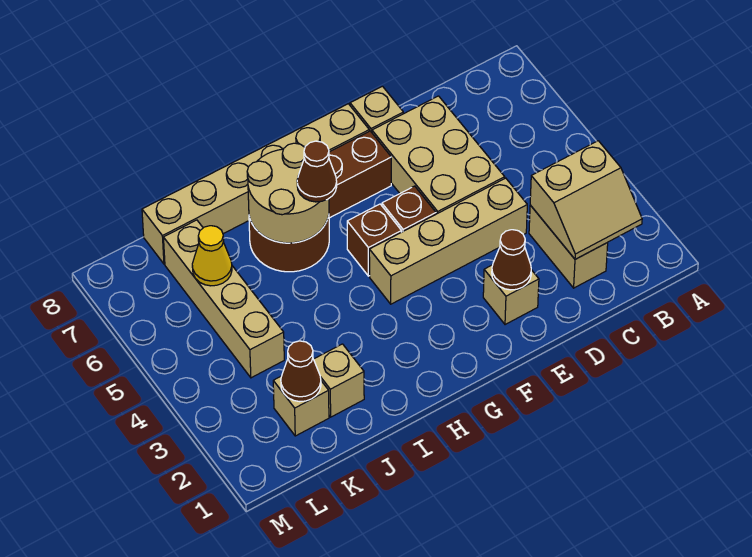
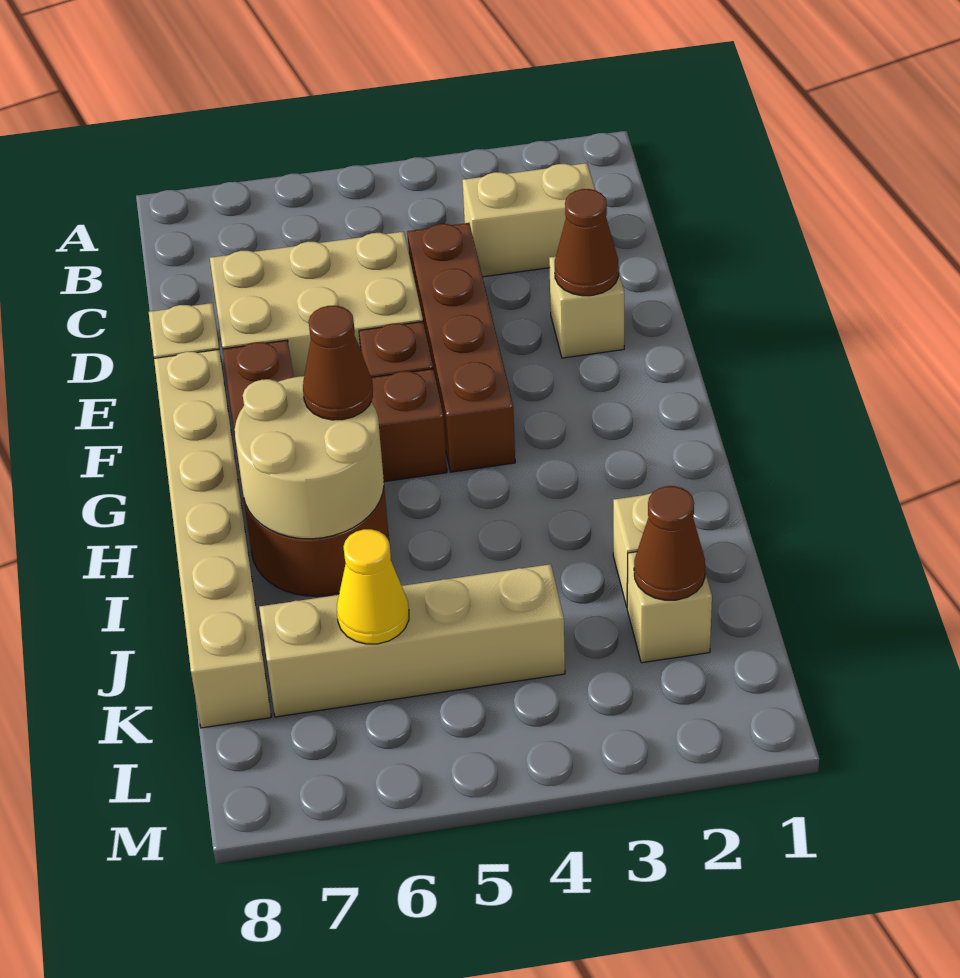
tan slope B2:C3 level 2 top 3 -> none
tan brick D4:G4 level 1 -> brown brick D4:G4 level 1

